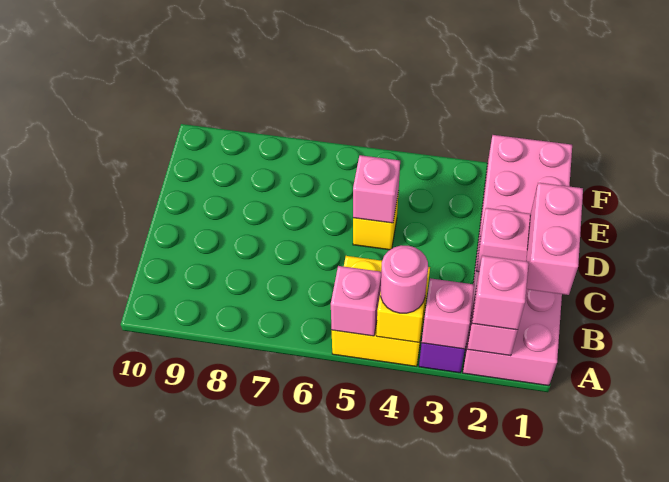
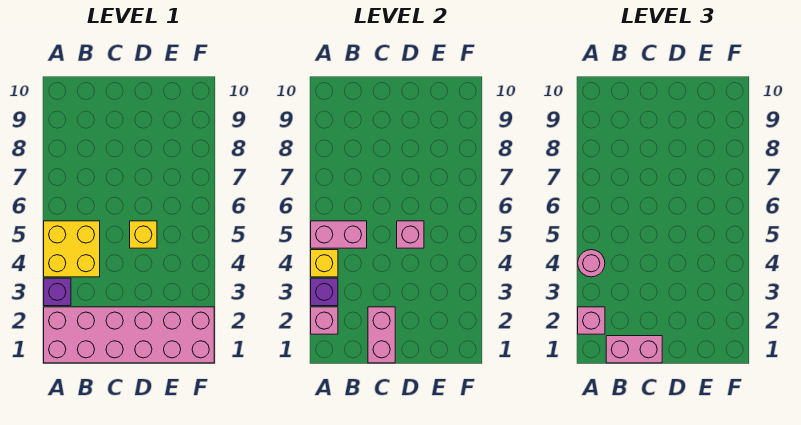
pink brick A3 level 2 -> purple brick A3 level 2
pink brick A5 level 2 -> pink brick A5:B5 level 2

